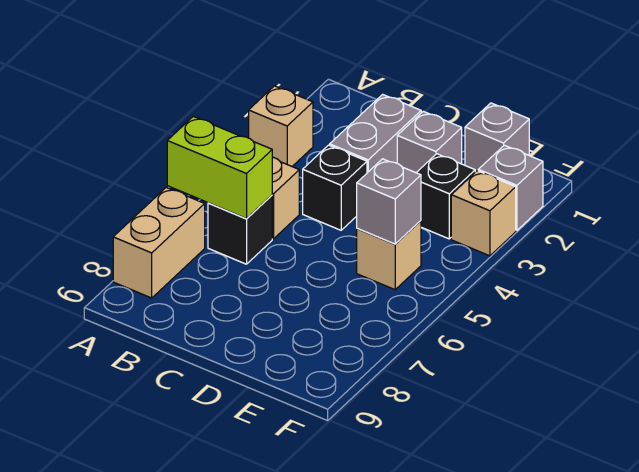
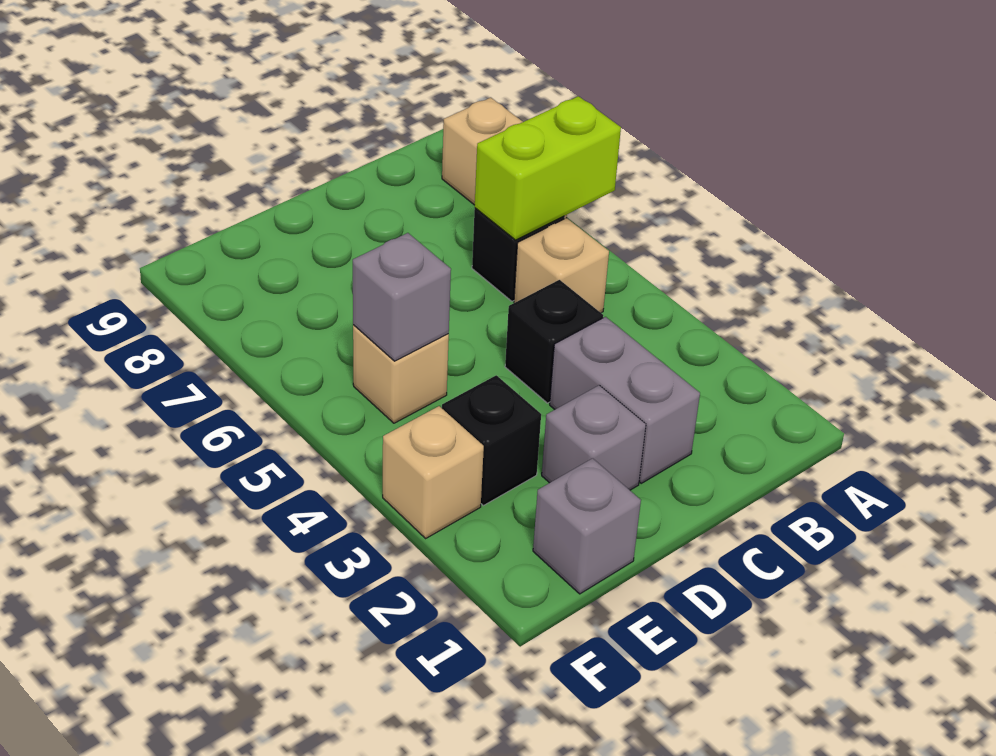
tan brick A3 level 1 -> none
grey brick F2 level 1 -> none

